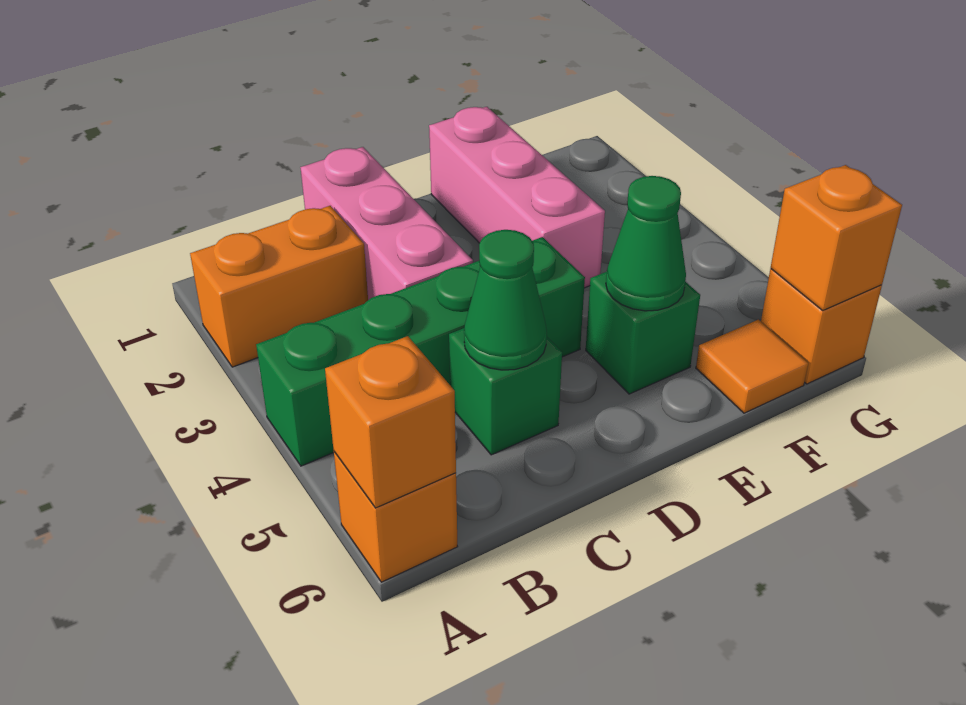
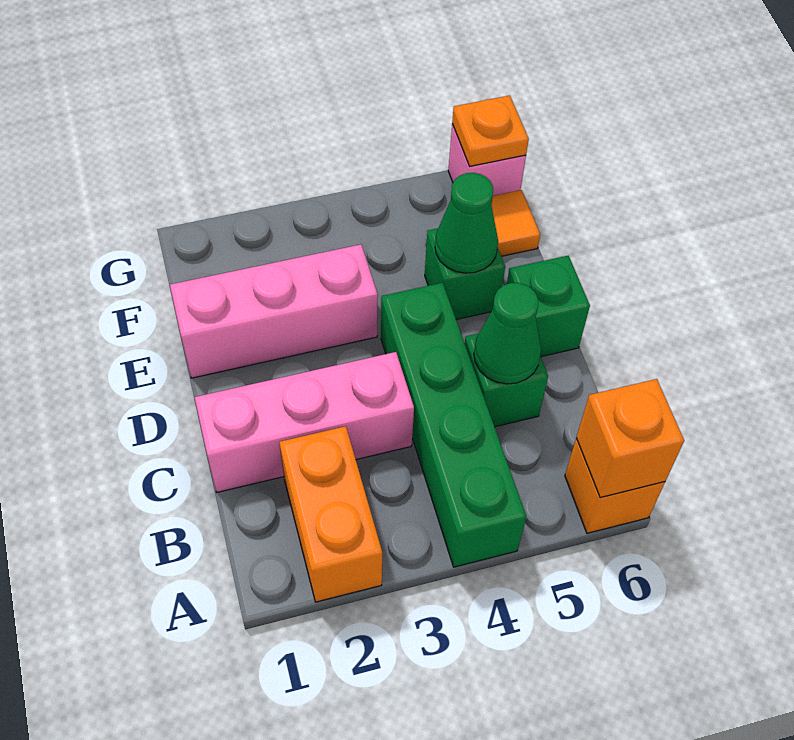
none -> green brick D6 level 1
orange brick G6 level 1 -> pink brick G6 level 1
orange brick G6 level 2 -> orange plate G6 level 2

